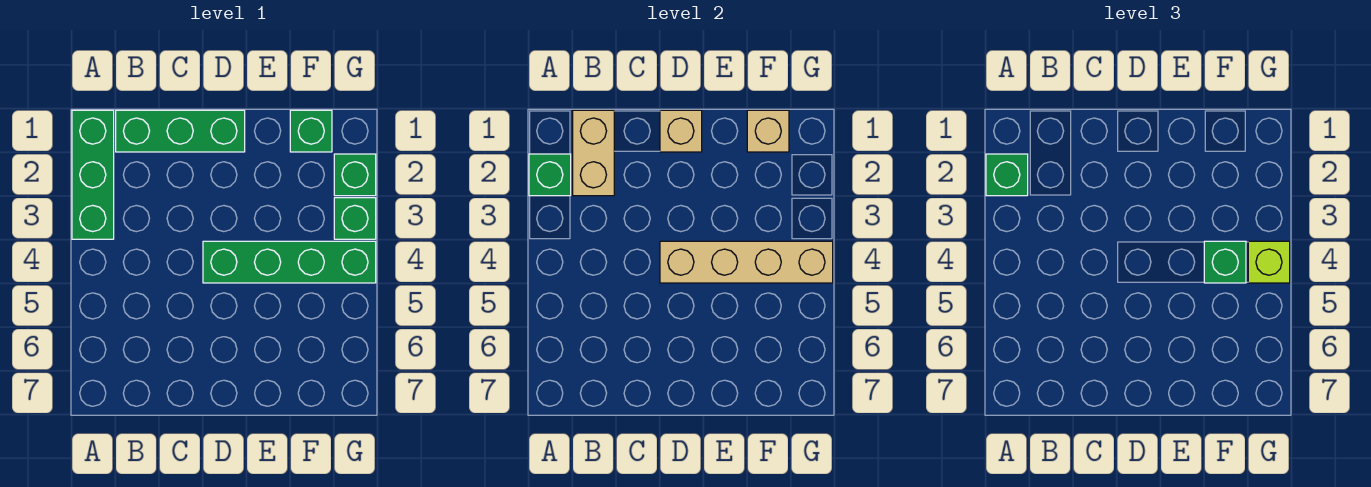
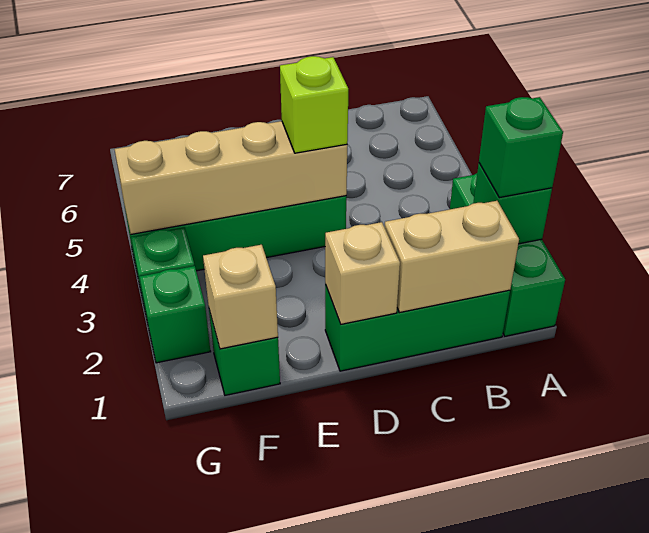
tan brick B1:B2 level 2 -> tan brick B1:C1 level 2
green brick F4 level 3 -> none
lime brick G4 level 3 -> lime brick D4 level 3

